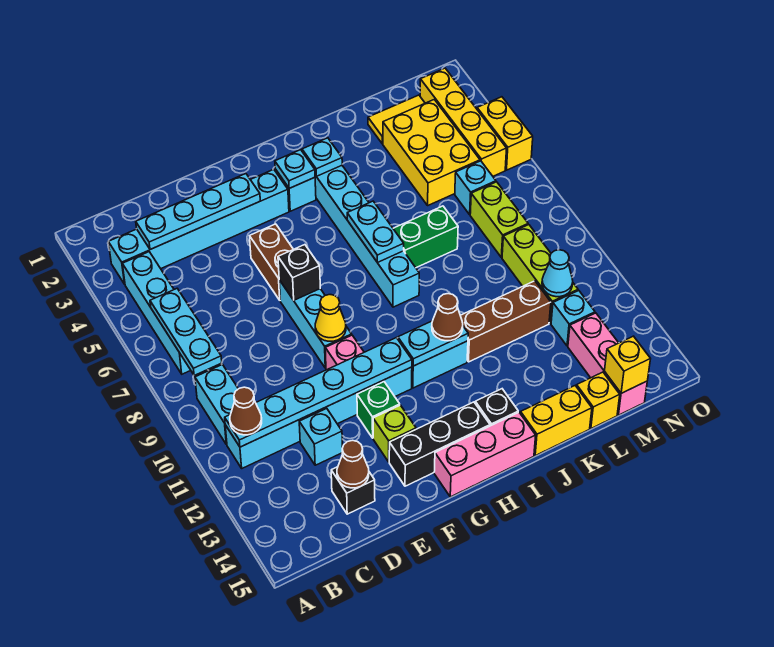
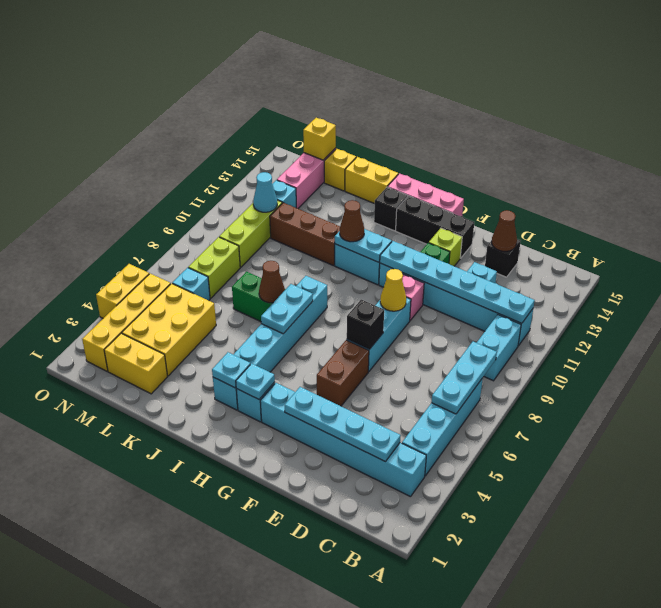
brown cone B11 level 3 -> brown cone J7 level 2
yellow tile L2:M2 level 1 -> yellow brick L2:M2 level 1

